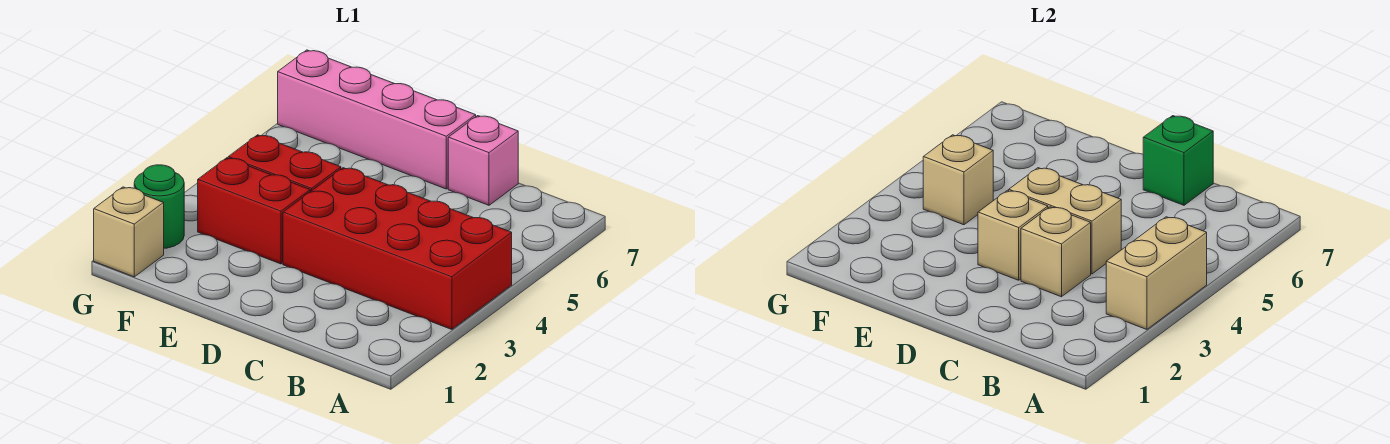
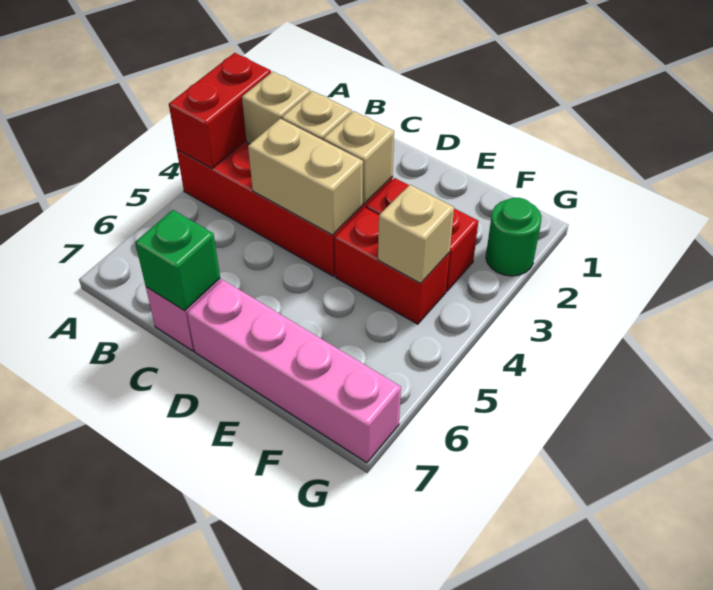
tan brick A3:A4 level 2 -> red brick A3:A4 level 2
tan brick G1 level 1 -> tan brick B3 level 2

